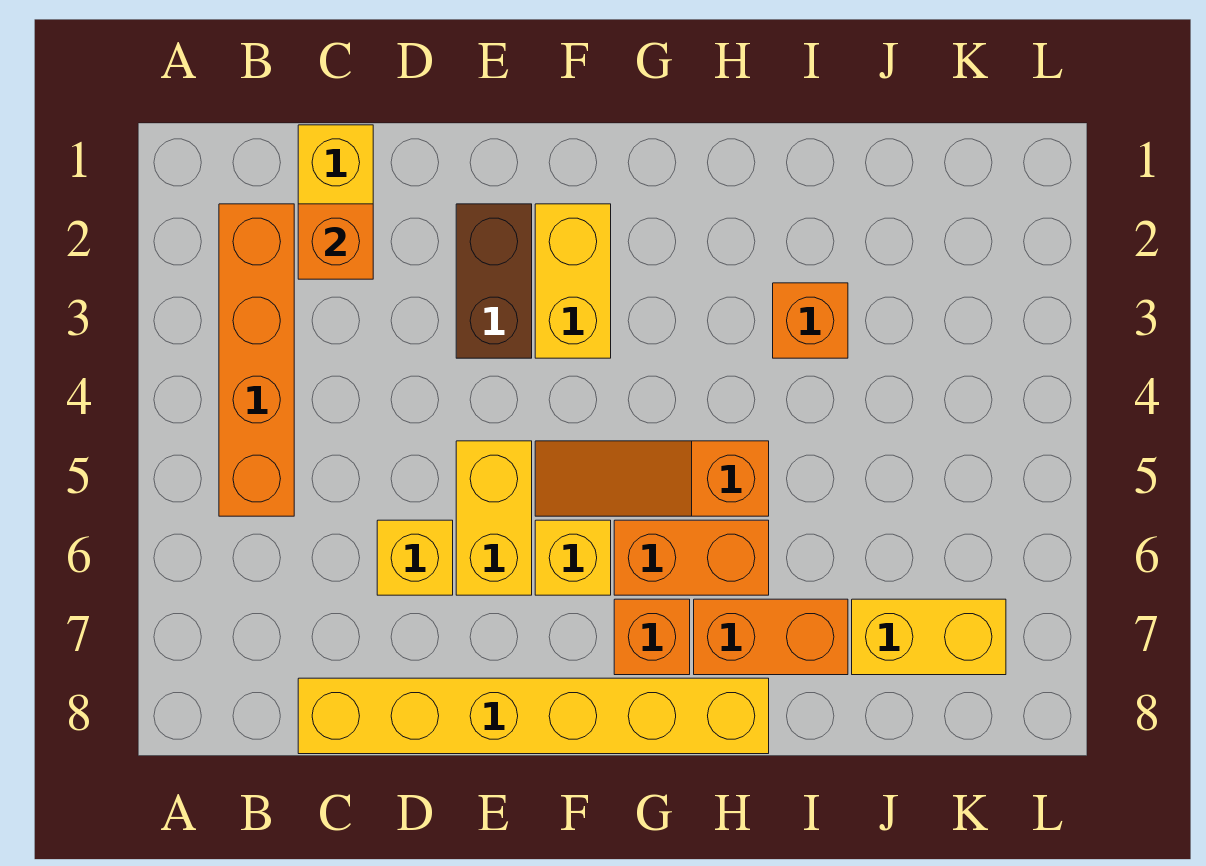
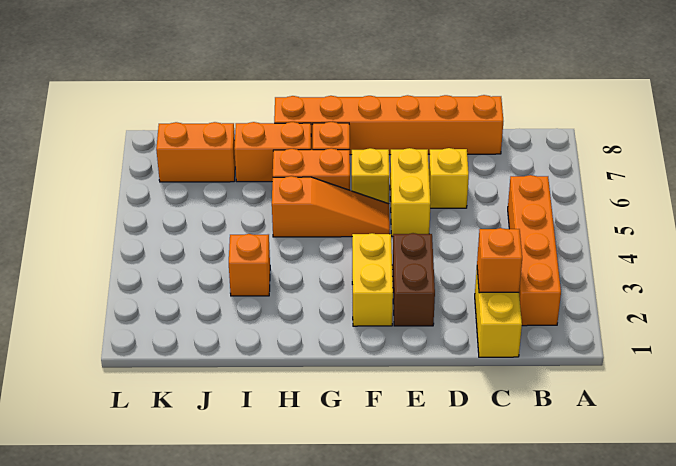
yellow brick C8:H8 level 1 -> orange brick C8:H8 level 1
yellow brick J7:K7 level 1 -> orange brick J7:K7 level 1

